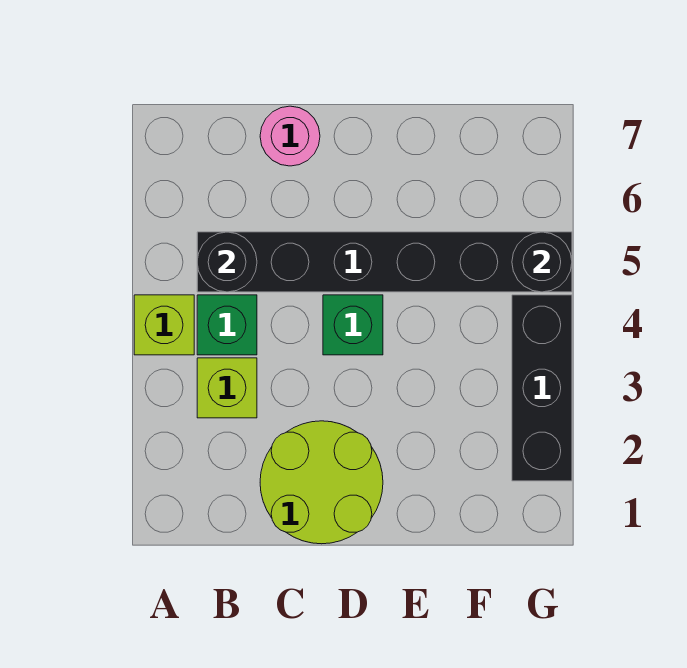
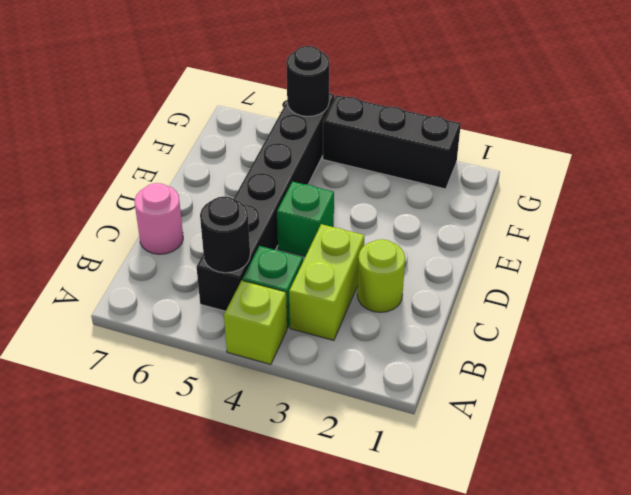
lime brick B3 level 1 -> lime brick B3:C3 level 1
lime round brick C1:D2 level 1 -> lime round brick C2 level 1

